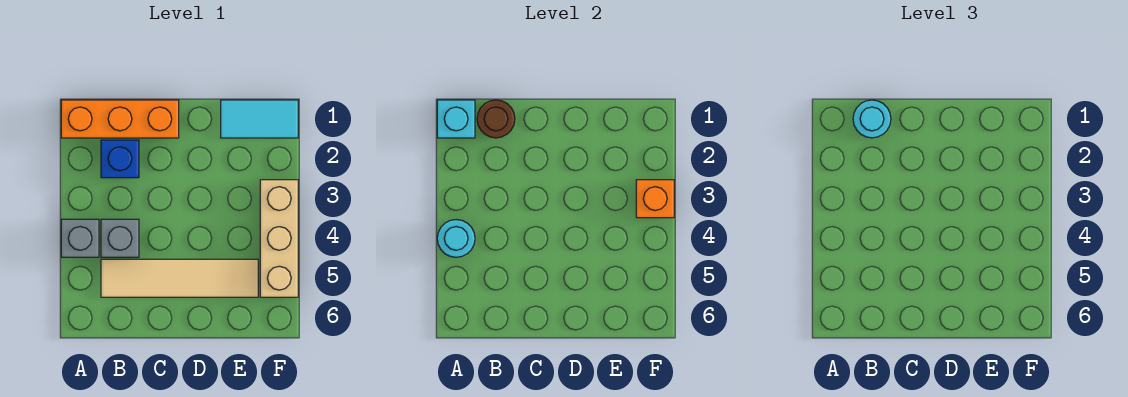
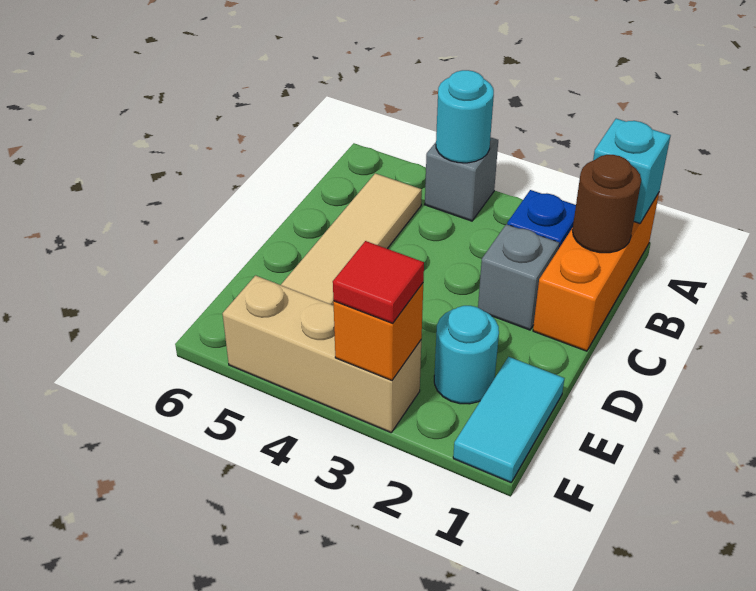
cyan round brick B1 level 3 -> cyan round brick E2 level 1
grey brick B4 level 1 -> grey brick C2 level 1
none -> red tile F3 level 3

